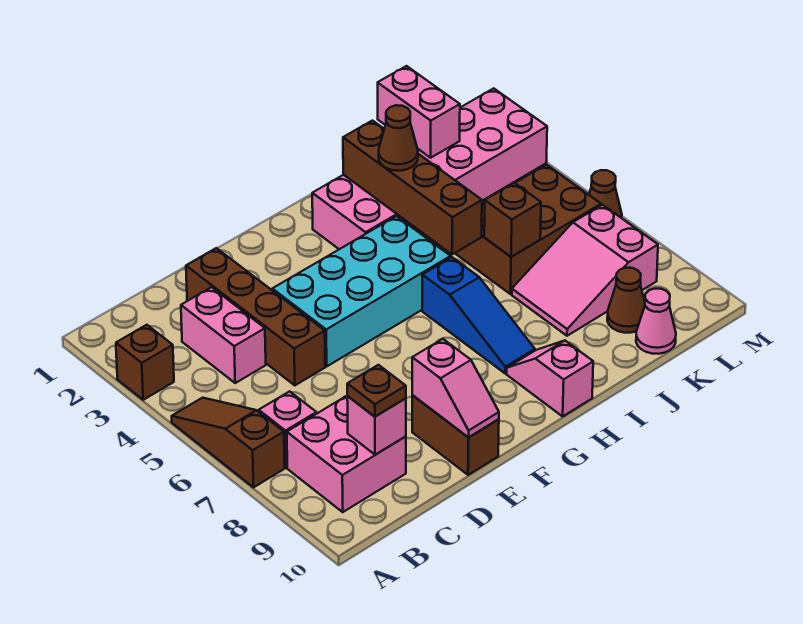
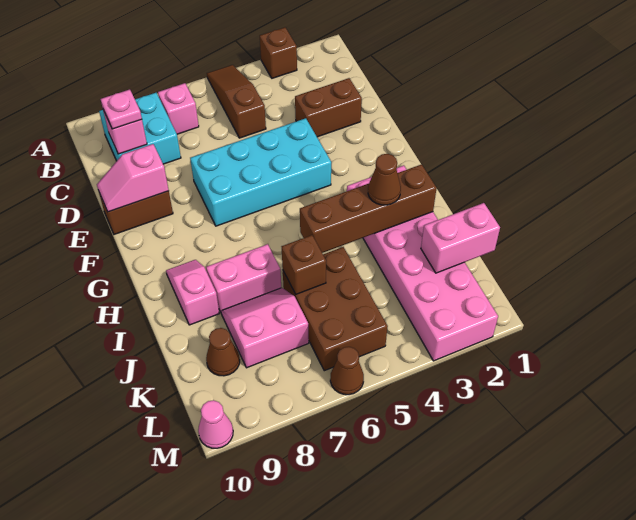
brown slope A5:A7 level 1 top 7 -> brown slope A5:C5 level 1 top C
pink brick B8:C9 level 1 -> cyan brick B8:C9 level 1
pink brick C3:C4 level 1 -> pink brick I7:I8 level 1
brown plate C9 level 3 -> pink plate C9 level 3
brown brick D2:D5 level 1 -> brown brick D2:D3 level 1
cyan brick E4:H5 level 1 -> cyan brick E4:F7 level 1
blue slope H6:H8 level 1 top 6 -> none
pink slope H9:H10 level 1 top 10 -> pink slope H9:I9 level 1 top I
pink slope J7:L8 level 1 top L -> pink slope J7:K8 level 1 top K
pink cone K10 level 1 -> pink cone M10 level 1

